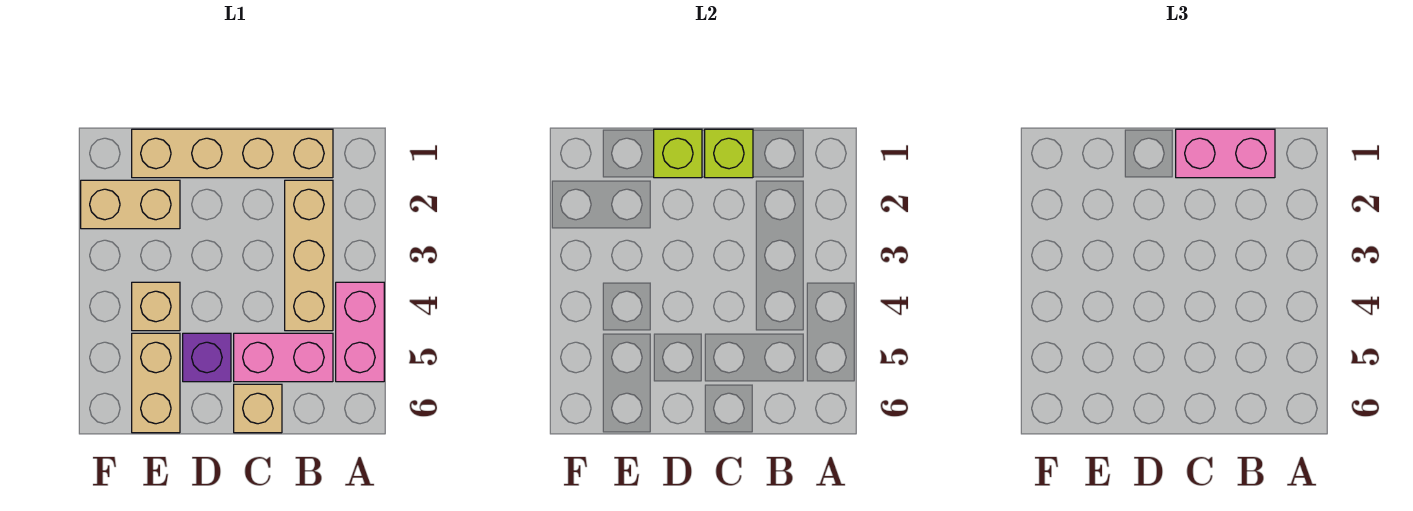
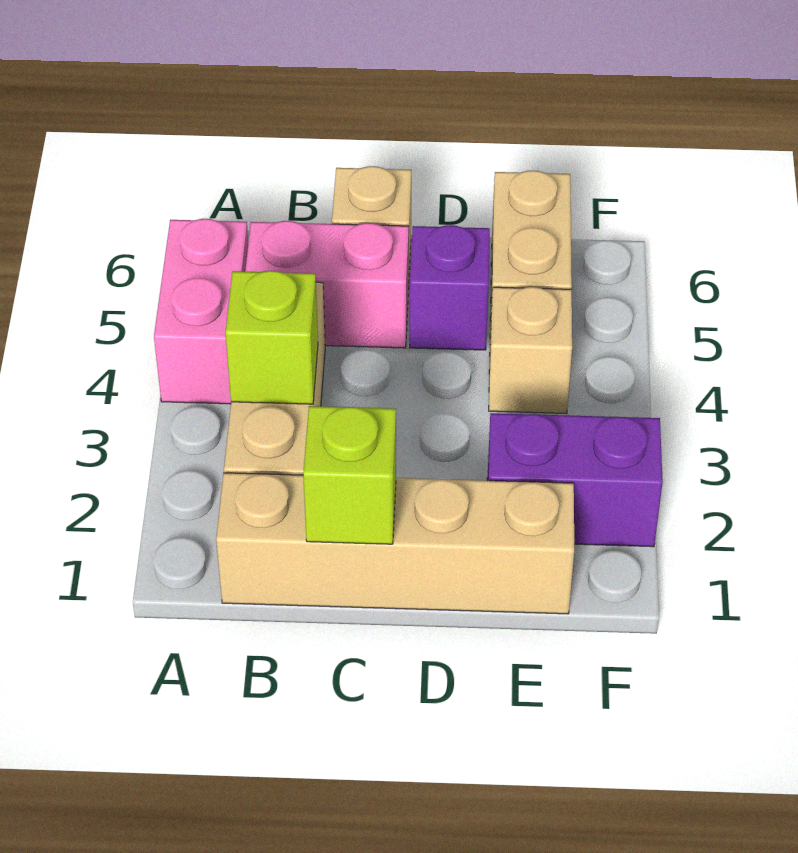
pink brick B1:C1 level 3 -> none
lime brick D1 level 2 -> lime brick B3 level 2
tan brick E2:F2 level 1 -> purple brick E2:F2 level 1

